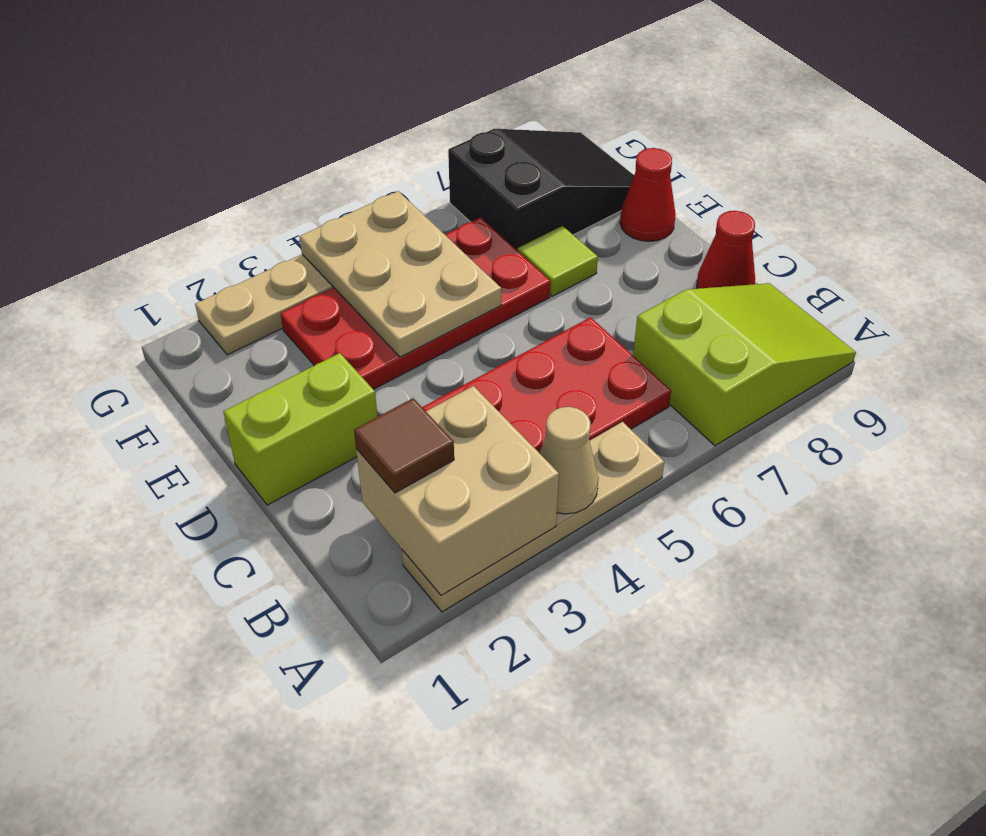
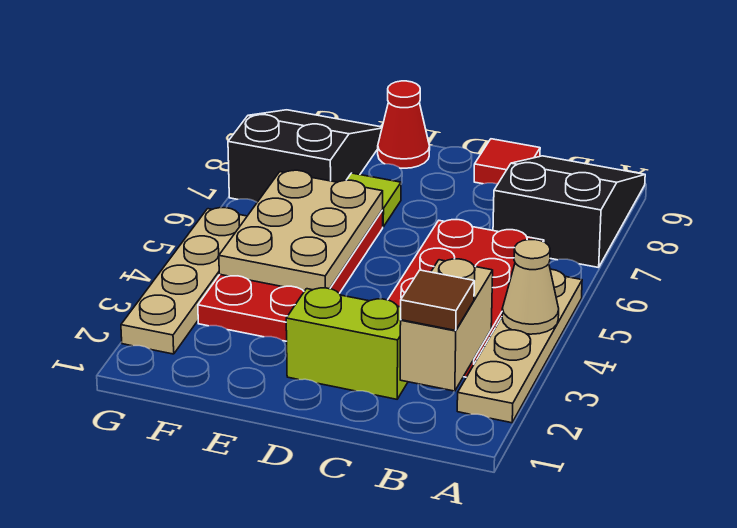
tan brick A2:B3 level 2 -> tan brick B2:B3 level 2
lime slope A7:B9 level 1 top 7 -> black slope A7:B9 level 1 top 7
red cone C9 level 1 -> red tile C9 level 1
lime brick D1:D2 level 1 -> lime brick C2:D2 level 1
tan plate E4:G5 level 2 -> tan plate E4:F6 level 2

